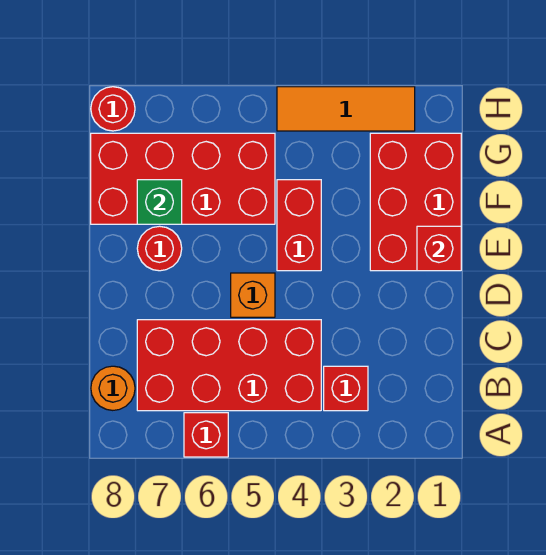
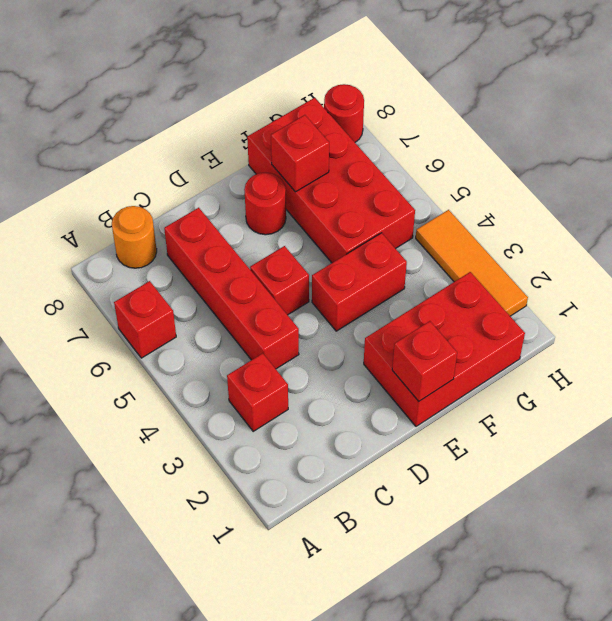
red brick B4:C7 level 1 -> red brick C4:C7 level 1
orange brick D5 level 1 -> red brick D5 level 1
green brick F7 level 2 -> red brick F7 level 2

